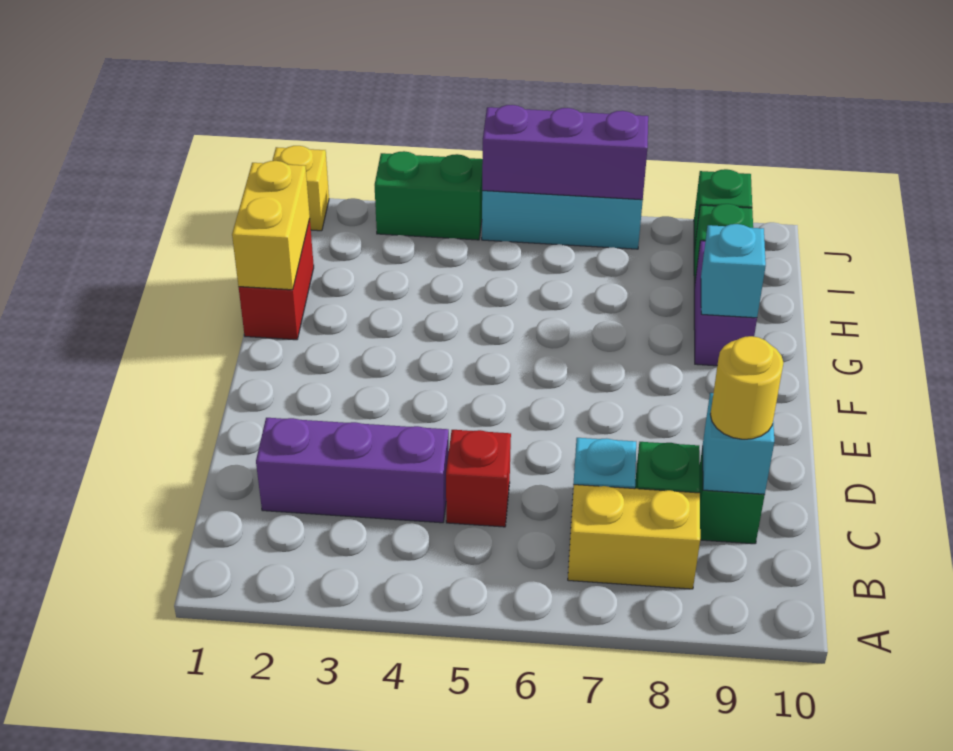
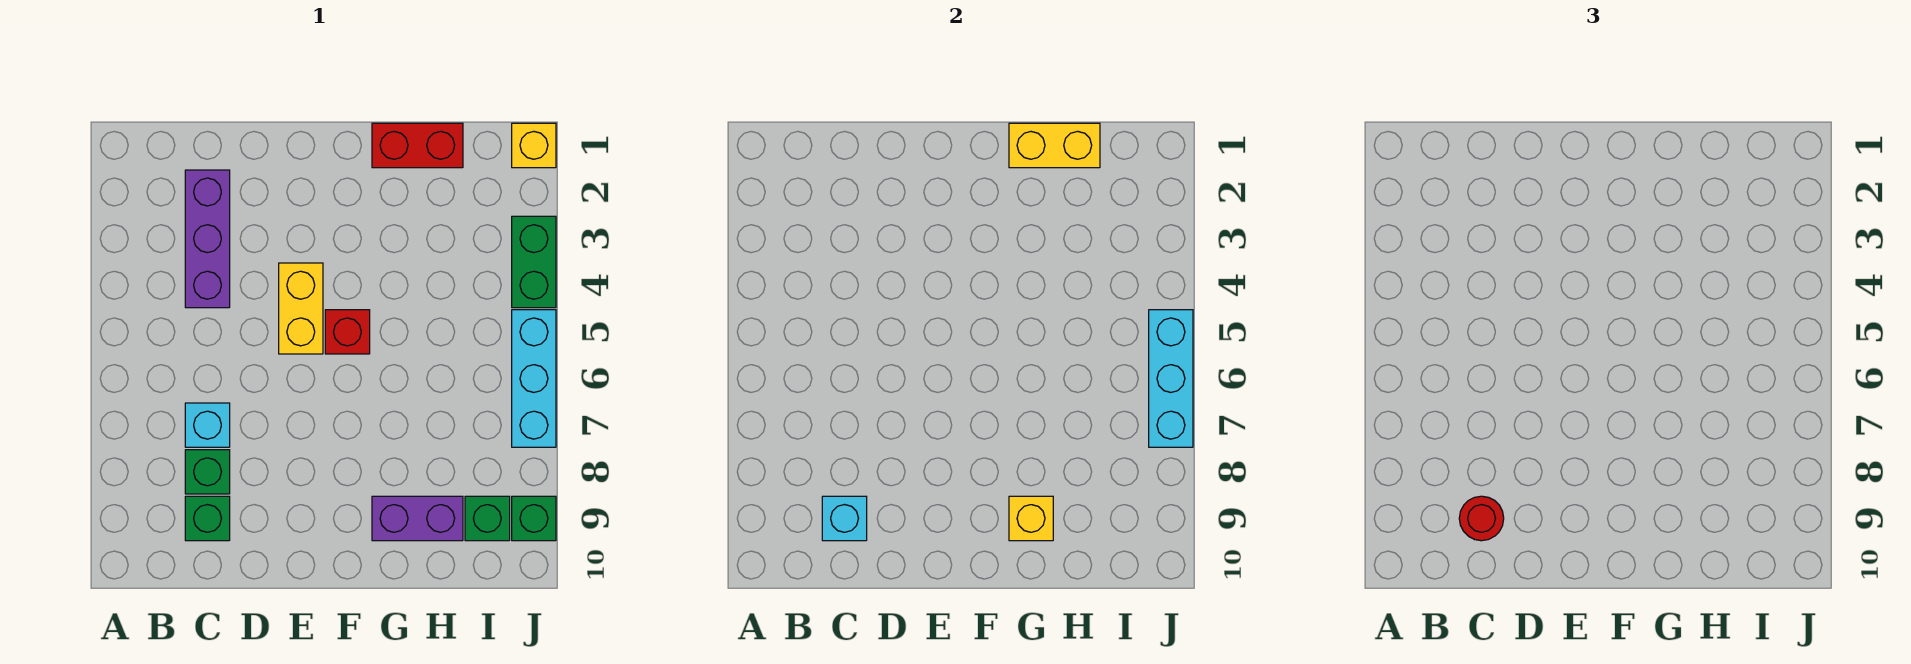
yellow brick B7:B8 level 1 -> yellow brick E4:E5 level 1
red brick C5 level 1 -> red brick F5 level 1
yellow round brick C9 level 3 -> red round brick C9 level 3
cyan brick G9 level 2 -> yellow brick G9 level 2
purple brick J5:J7 level 2 -> cyan brick J5:J7 level 2

